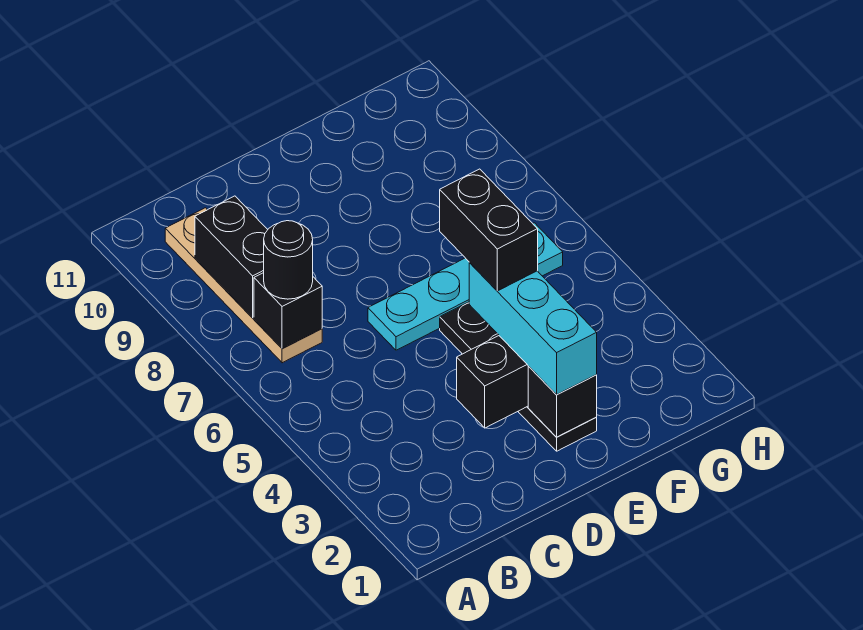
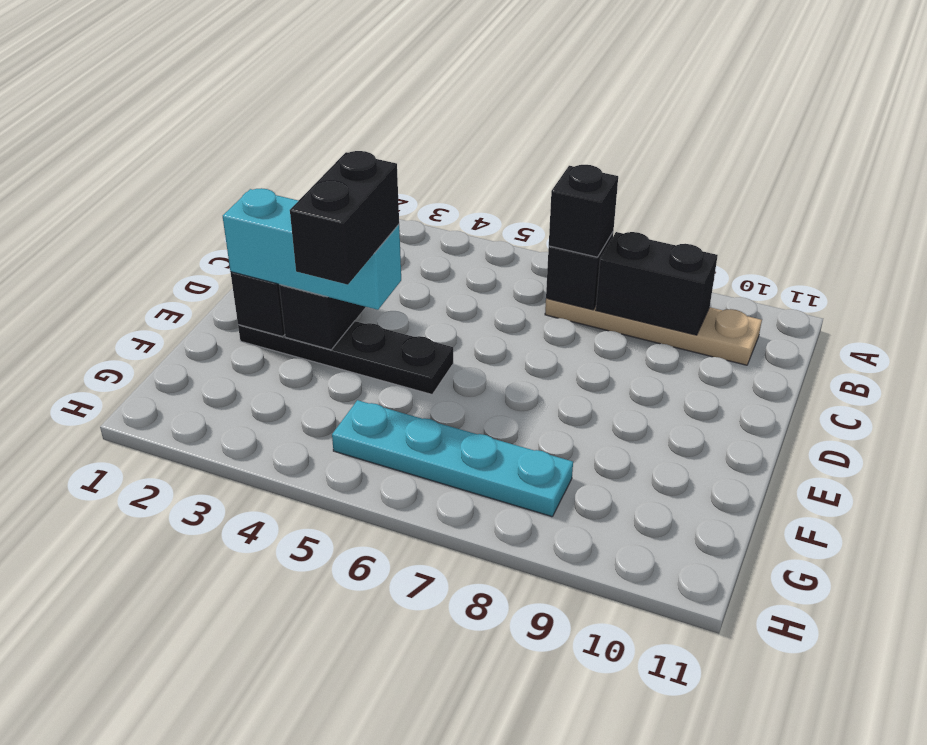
black round brick B7 level 3 -> black brick B7 level 3
cyan plate D6:G6 level 1 -> cyan plate G5:G8 level 1
black brick E4:E5 level 4 -> black brick E4:F4 level 4

